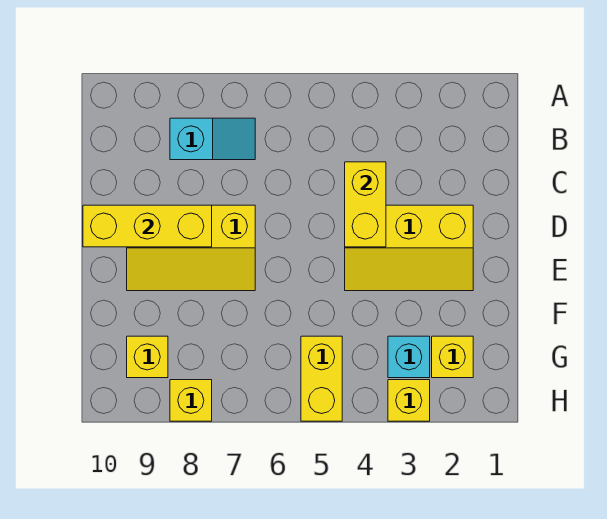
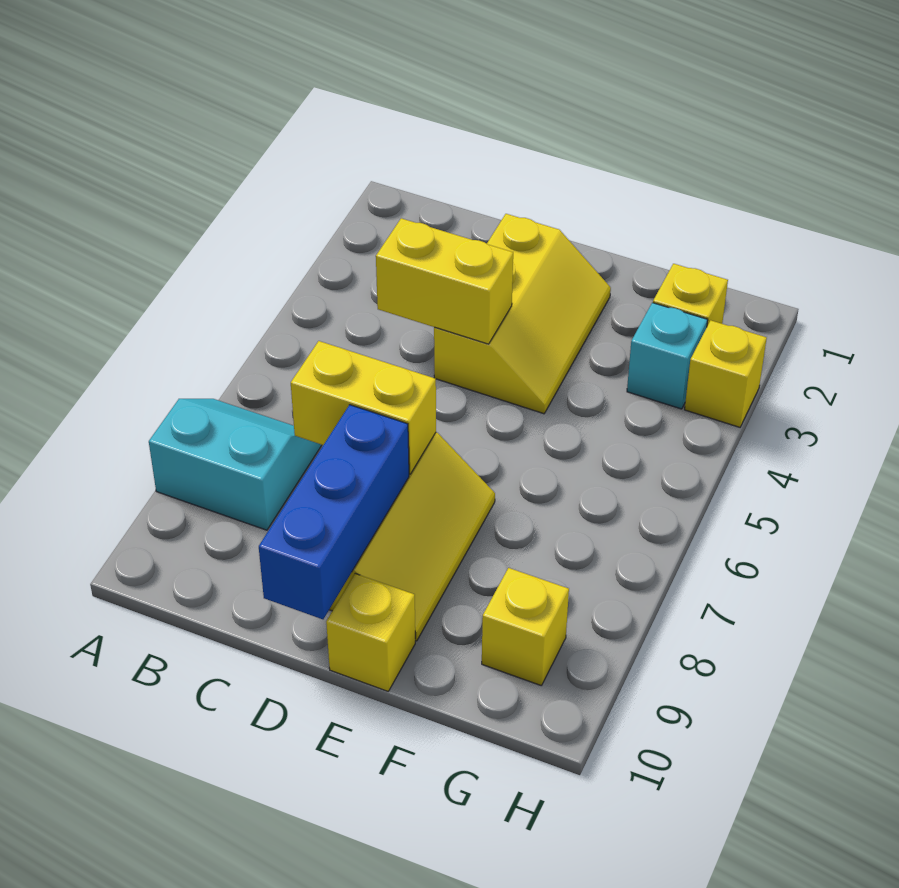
cyan slope B7:B8 level 1 top 8 -> cyan slope A7:B8 level 1 top 8
yellow brick D8:D10 level 2 -> blue brick D8:D10 level 2
yellow brick G5:H5 level 1 -> yellow brick C7:D7 level 2
yellow brick H8 level 1 -> yellow brick E10 level 1

